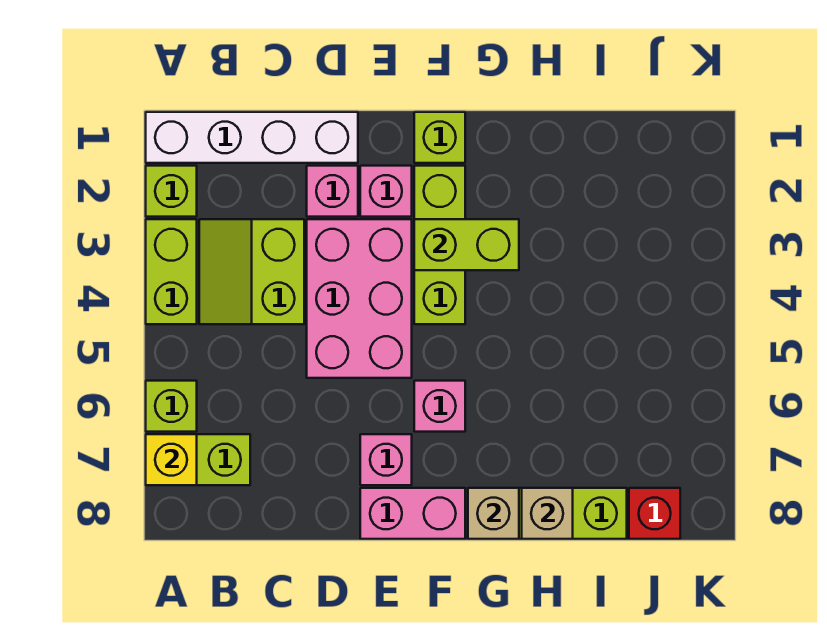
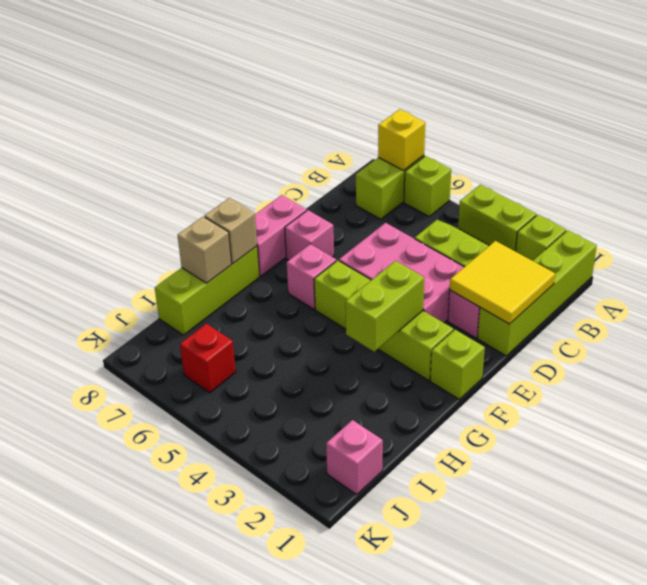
white brick A1:D1 level 1 -> lime brick A1:D1 level 1
none -> yellow tile C1:D2 level 2
pink brick E2 level 1 -> pink brick J1 level 1
lime brick F2:F4 level 1 -> lime brick F2:F5 level 1
red brick J8 level 1 -> red brick J6 level 1

